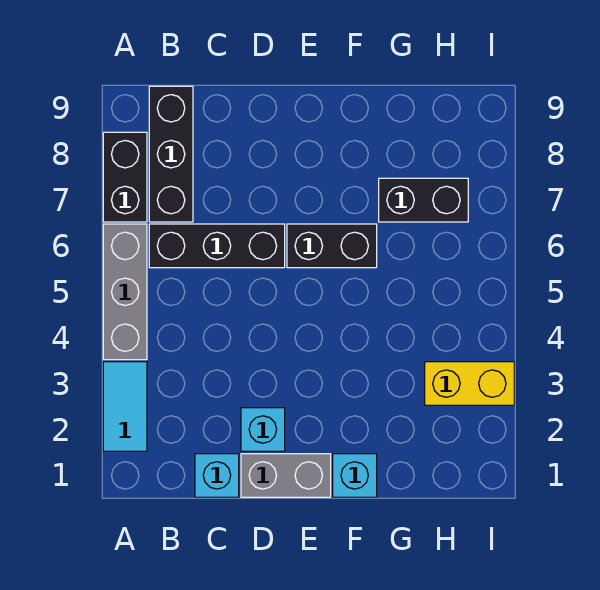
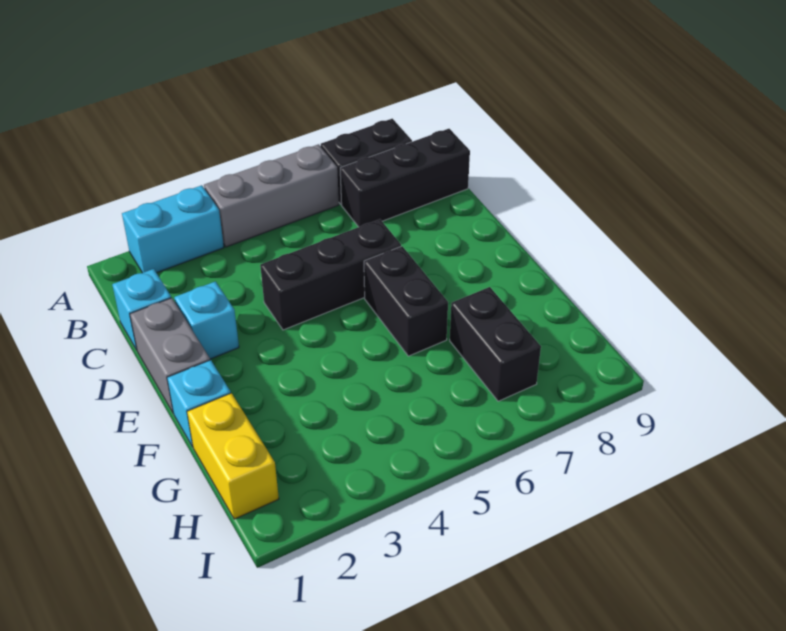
cyan tile A2:A3 level 1 -> cyan brick A2:A3 level 1
black brick B6:D6 level 1 -> black brick D4:D6 level 1
yellow brick H3:I3 level 1 -> yellow brick G1:H1 level 1

